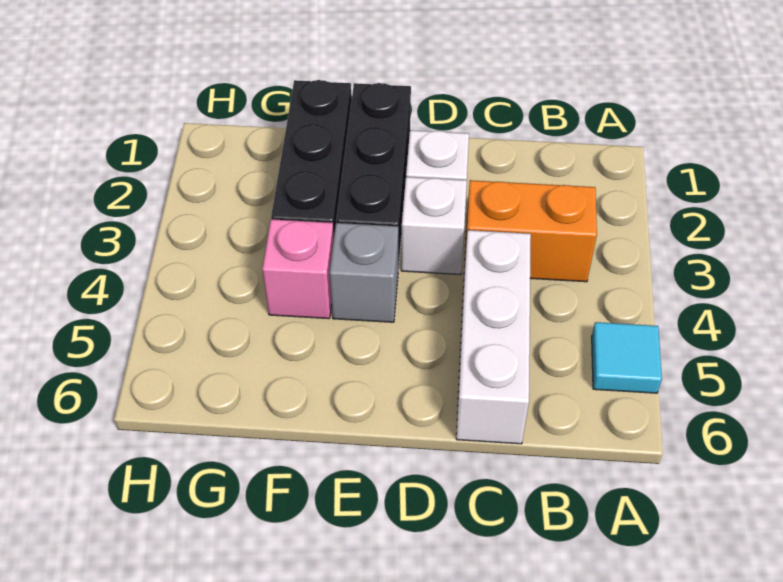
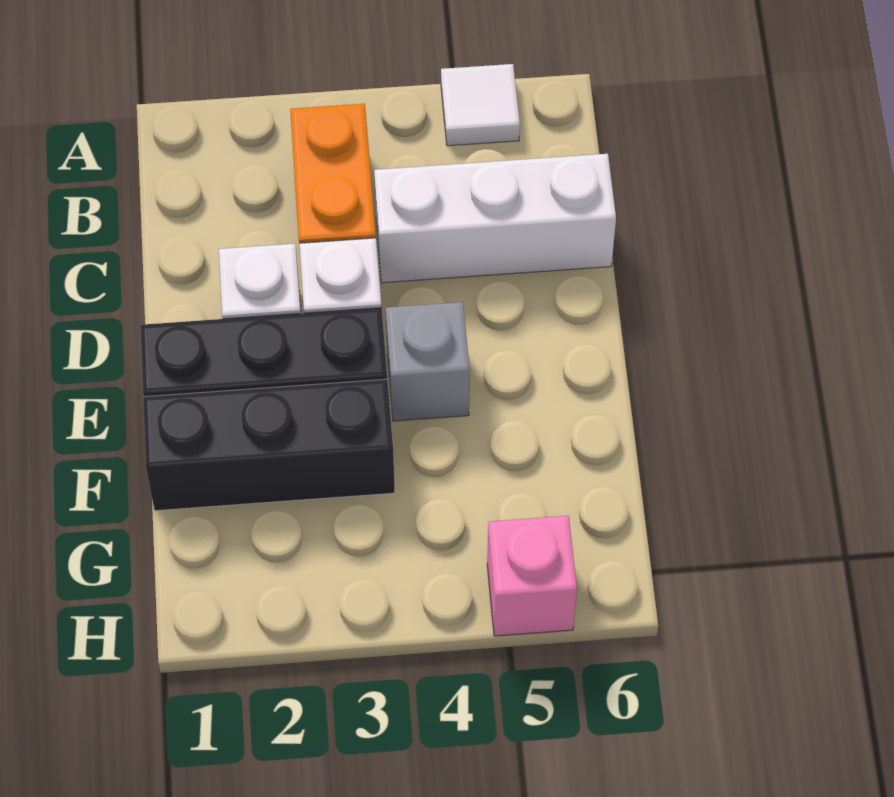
cyan tile A5 level 1 -> white tile A5 level 1
pink brick F4 level 1 -> pink brick H5 level 1

